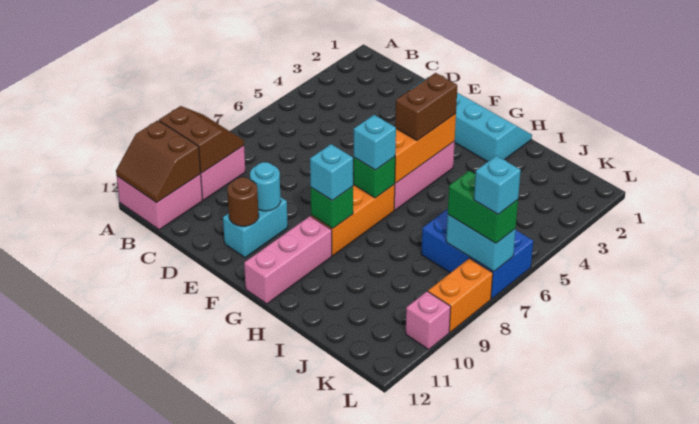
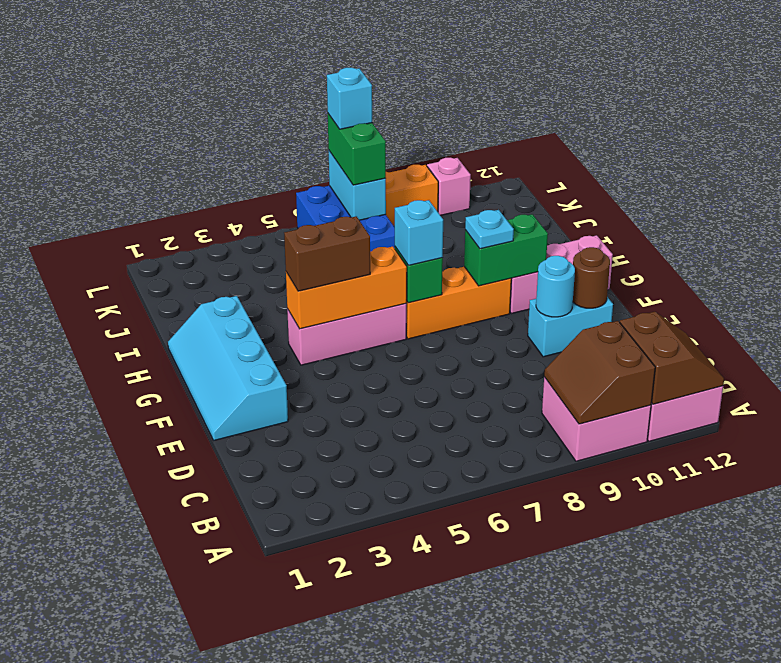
green brick G9 level 2 -> green brick G9:G10 level 2
cyan brick G9 level 3 -> cyan plate G9 level 3

